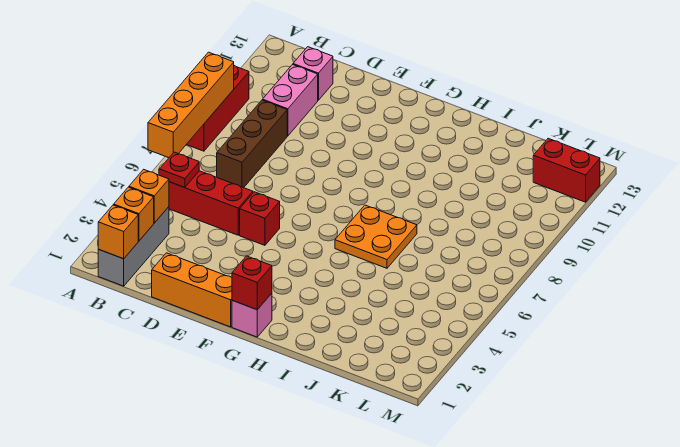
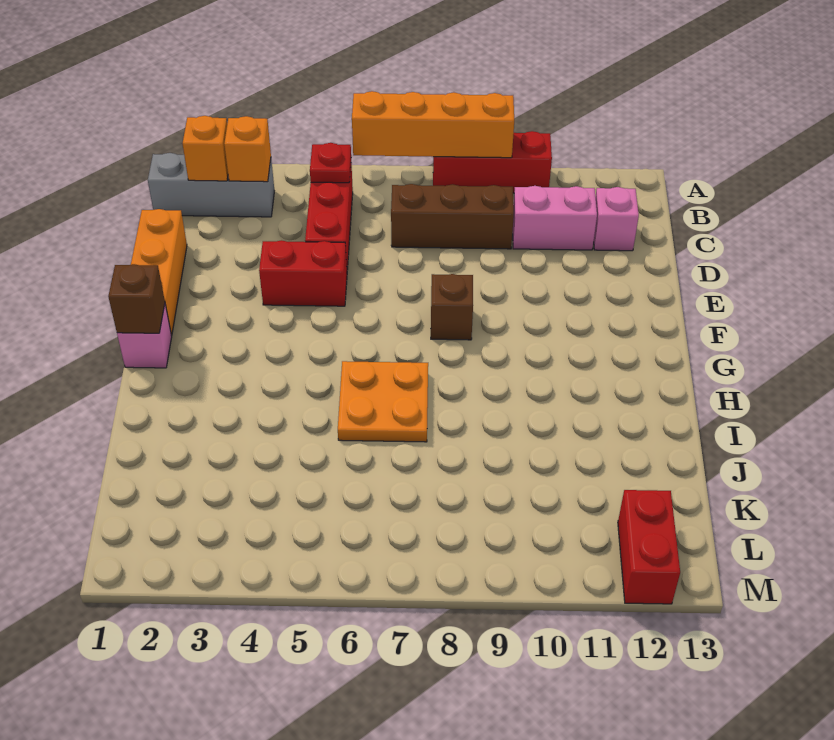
orange brick B1 level 2 -> none
red brick E5 level 1 -> red brick E4:E5 level 1
none -> brown brick F8 level 1
red brick G1 level 2 -> brown brick G1 level 2

